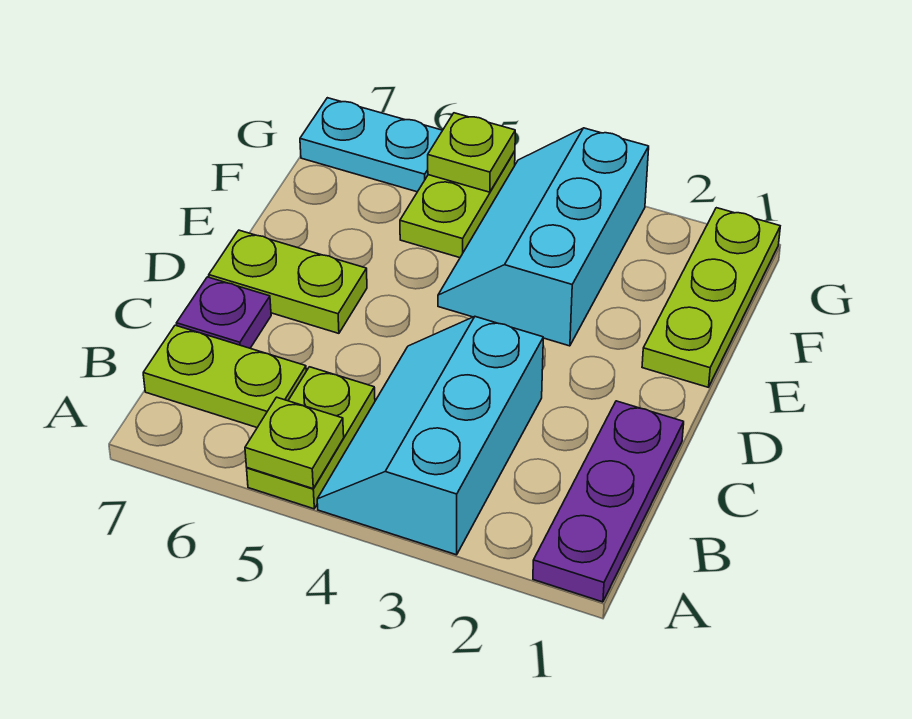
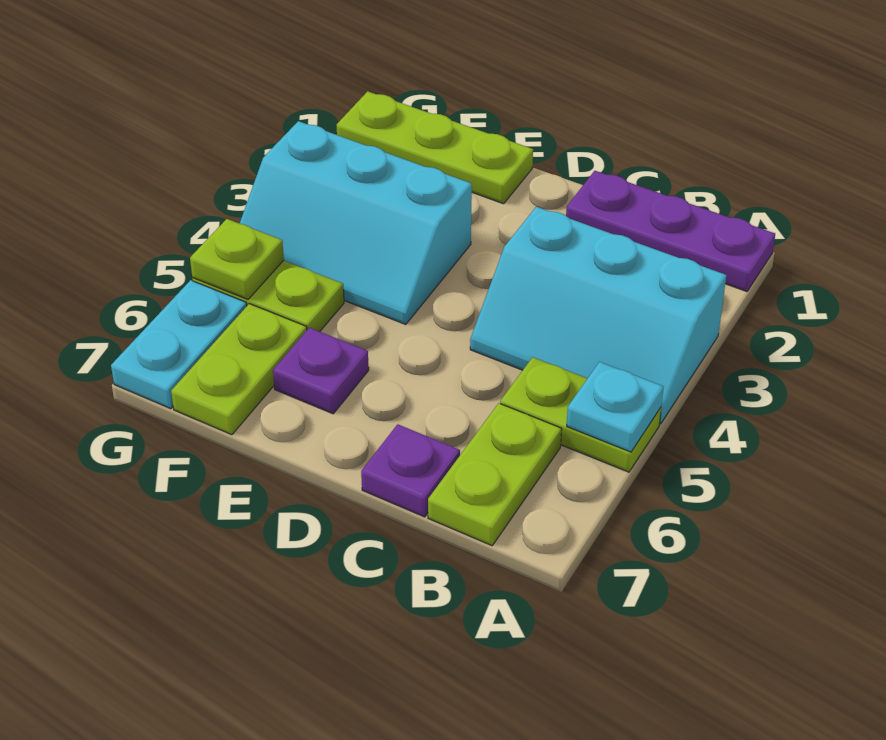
lime plate A5 level 2 -> cyan plate A5 level 2
lime plate D6:D7 level 1 -> lime plate F6:F7 level 1
none -> purple plate E6 level 1

